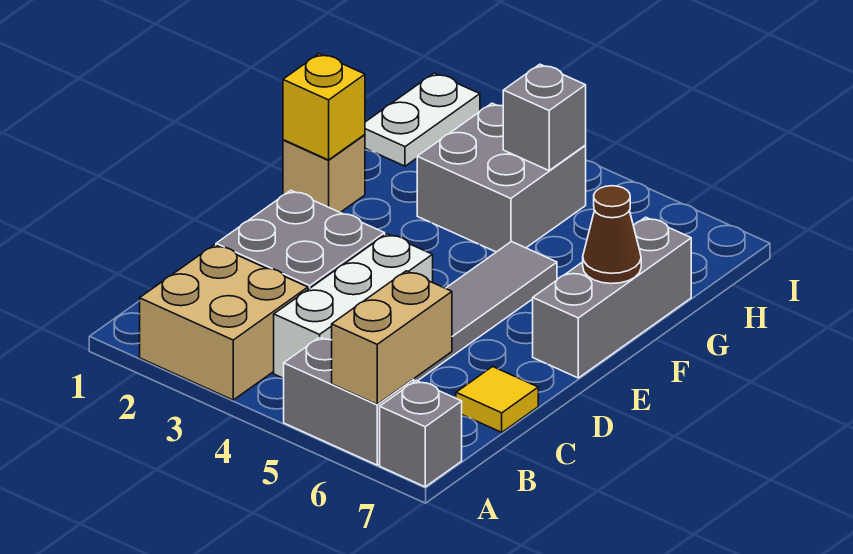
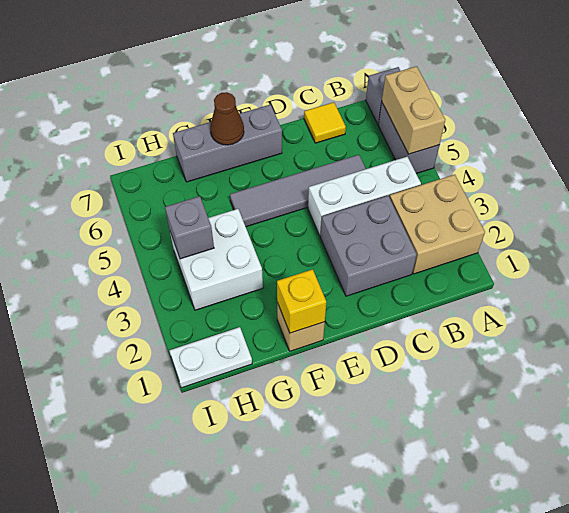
tan brick A6:B6 level 2 -> tan brick A5:A6 level 2
grey brick G3:H4 level 1 -> white brick G3:H4 level 1

